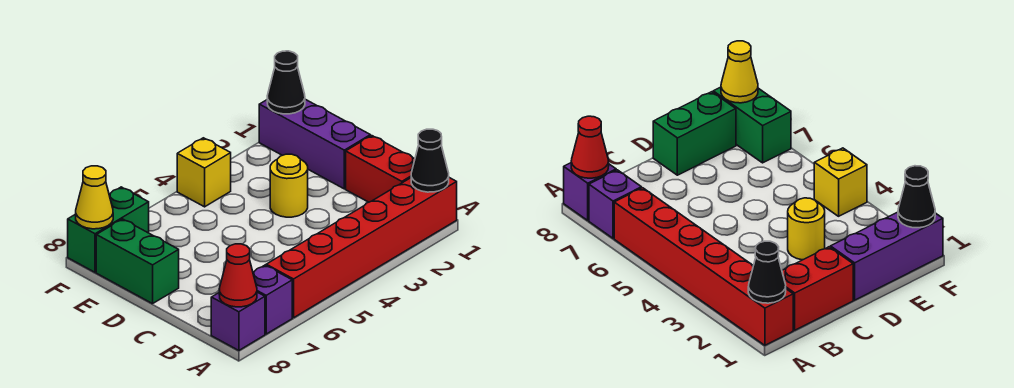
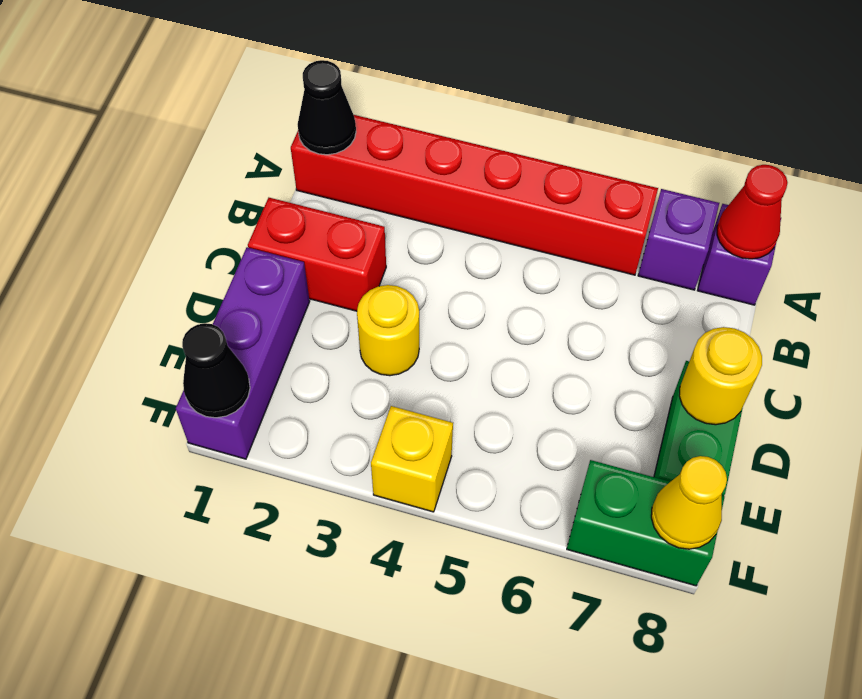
red brick B1:C1 level 1 -> red brick C1:C2 level 1
none -> yellow round brick D8 level 2

